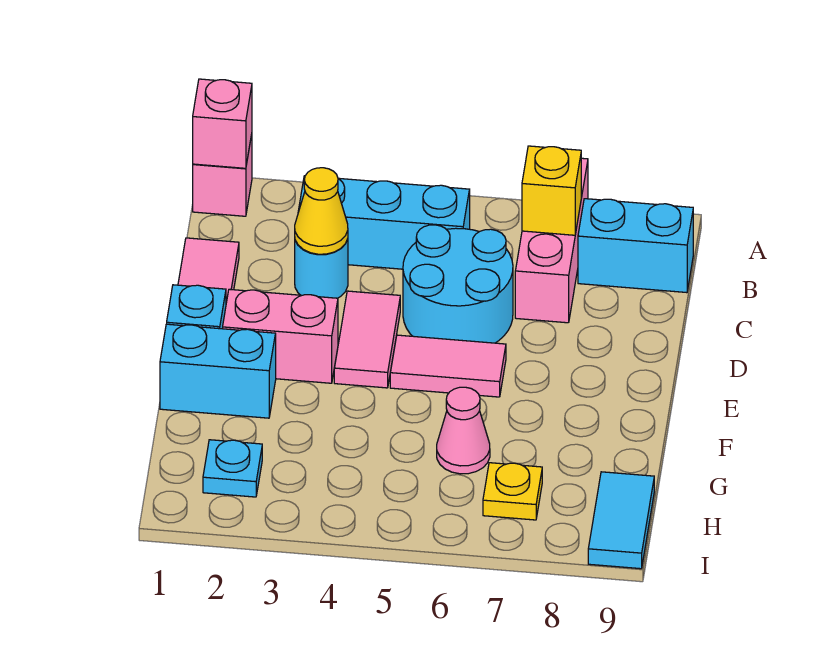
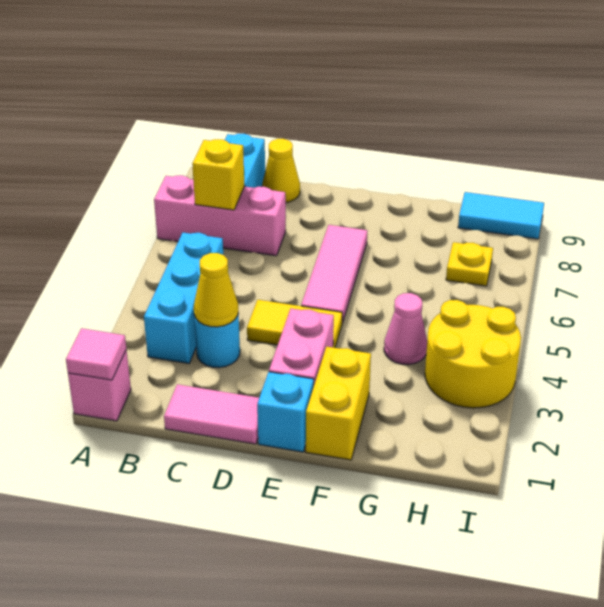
pink brick A1 level 2 -> pink tile A1 level 2
cyan round brick C5:D6 level 1 -> none
none -> yellow cone C9 level 1
pink tile D4:E4 level 1 -> yellow tile D4:E4 level 1
pink tile E5:E6 level 1 -> pink tile E5:E7 level 1
cyan brick F1:F2 level 1 -> yellow brick F1:F2 level 1
pink cone G6 level 1 -> pink cone G4 level 1
cyan plate H2 level 1 -> none
none -> yellow round brick H3:I4 level 1

